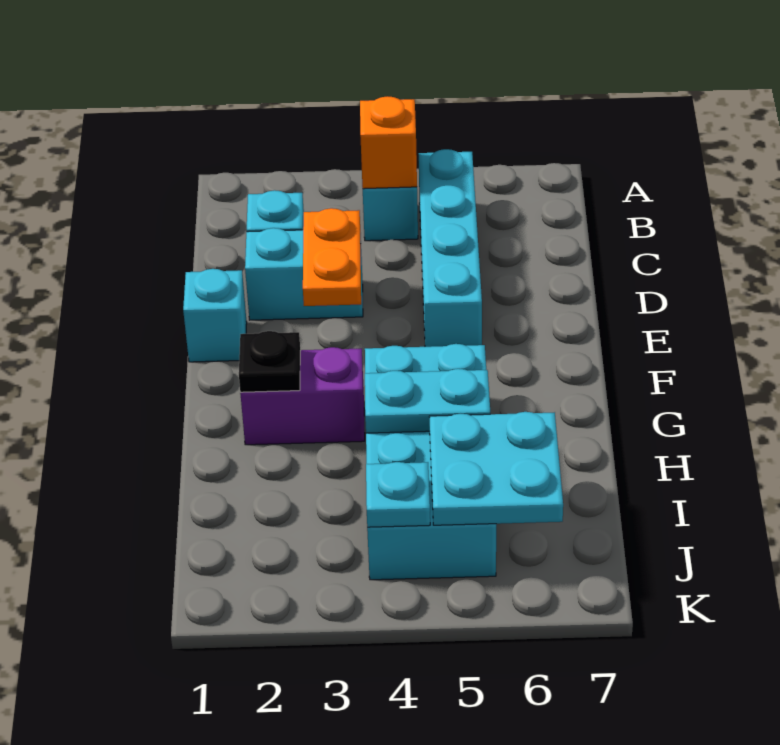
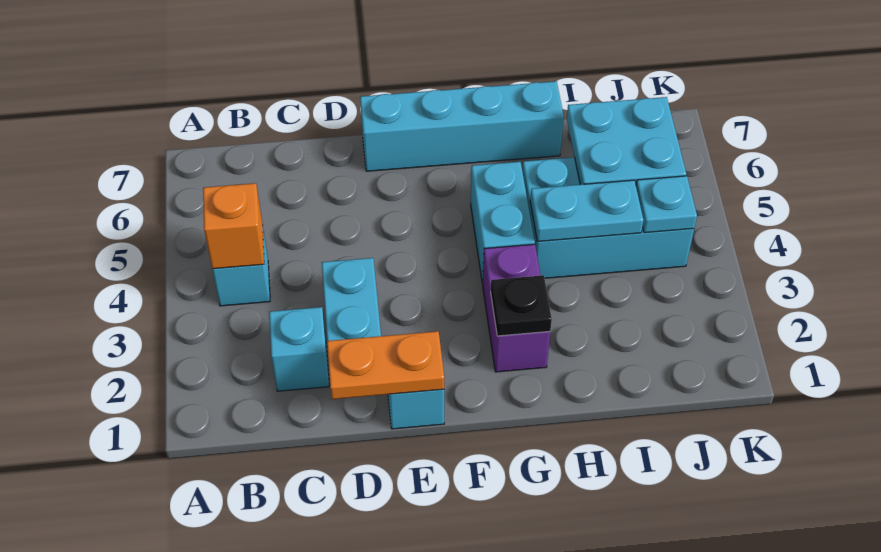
cyan brick B5:E5 level 1 -> cyan brick E7:H7 level 1
orange plate D3:E3 level 2 -> orange plate D1:E1 level 2
cyan plate H4:H5 level 2 -> cyan plate H4:I4 level 2

